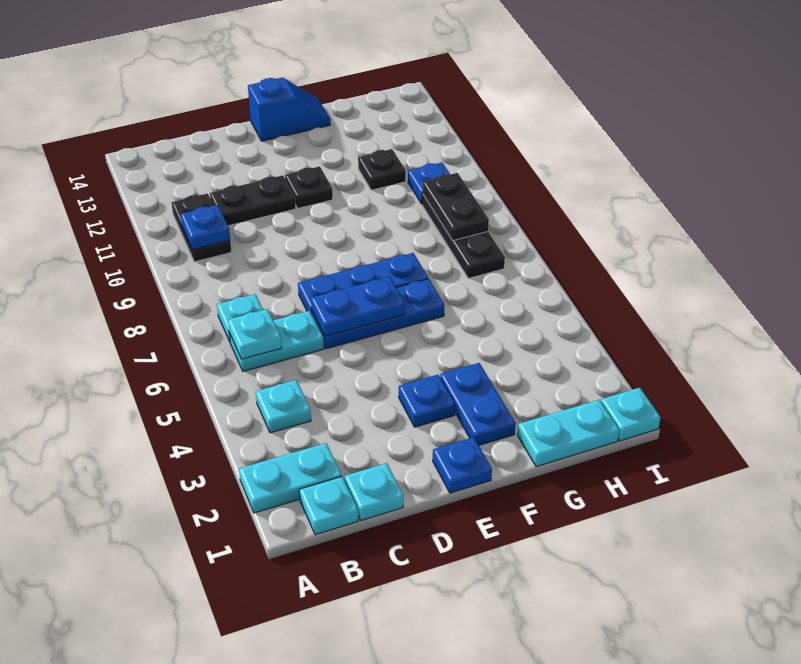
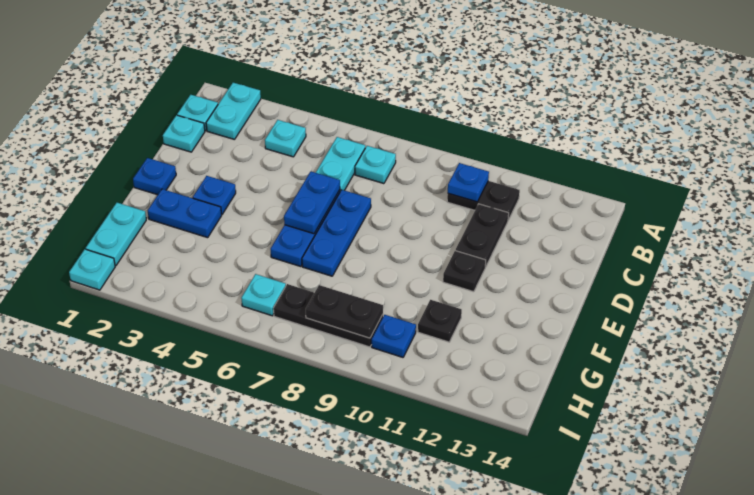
cyan plate B6 level 2 -> cyan plate H6 level 1
blue slope E14:F14 level 1 top E -> none

